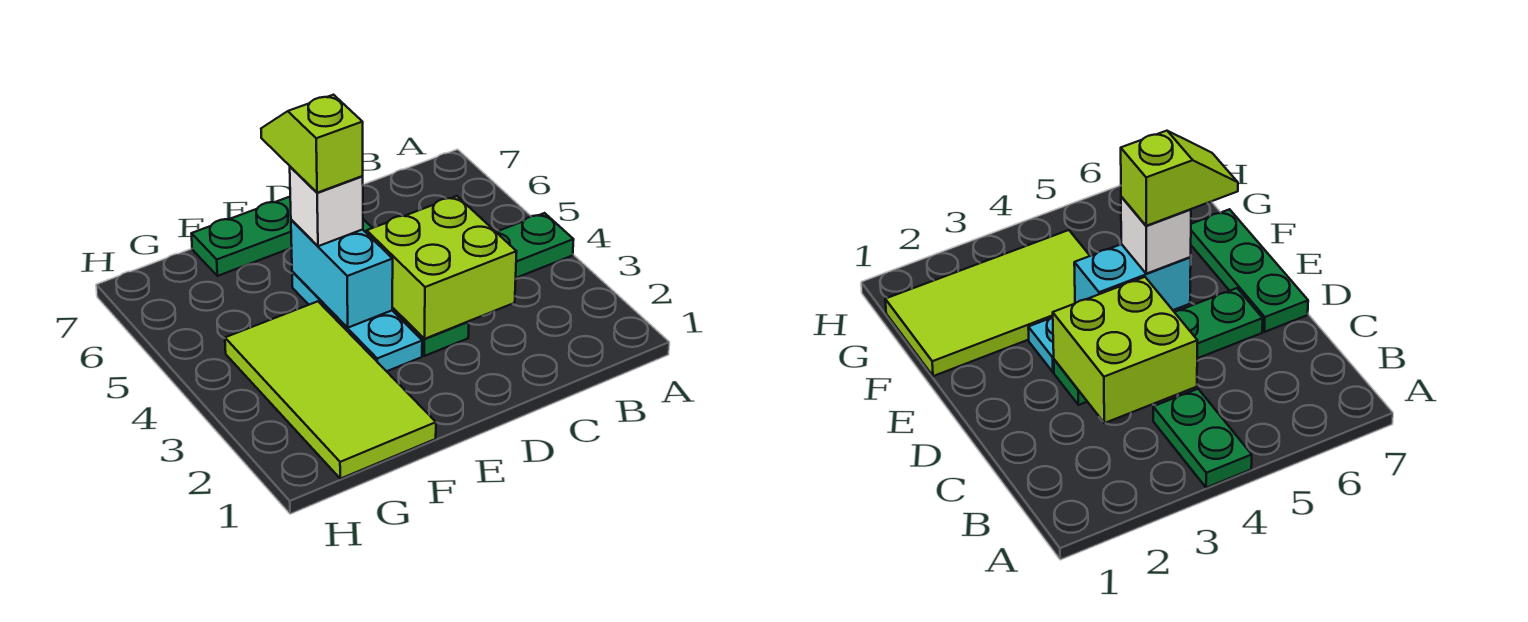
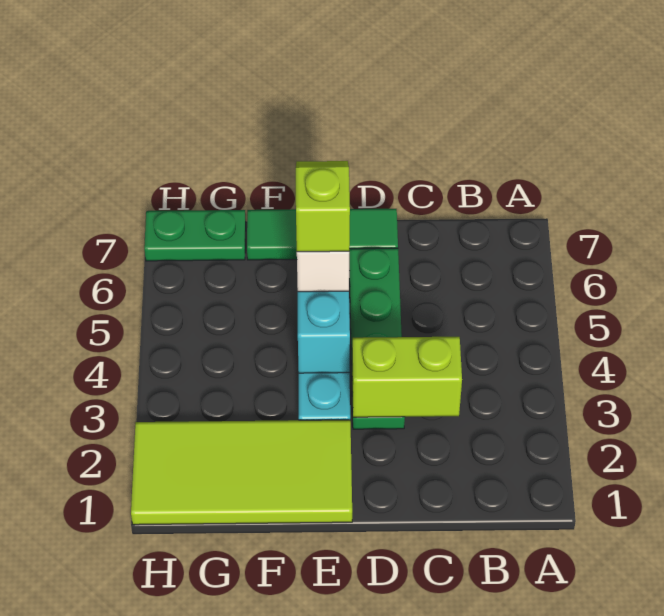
green plate A4:B4 level 1 -> green plate G7:H7 level 1
lime brick C3:D4 level 2 -> lime brick C3:D3 level 2
green plate D7:F7 level 1 -> green tile D7:F7 level 1
lime tile F1:G4 level 1 -> lime tile E1:H2 level 1

